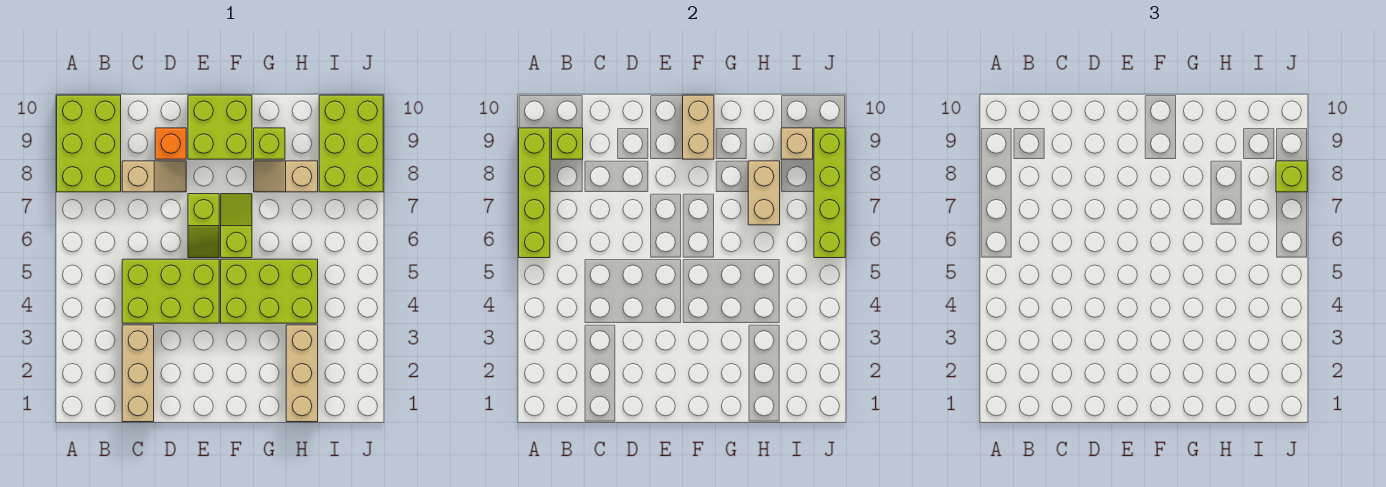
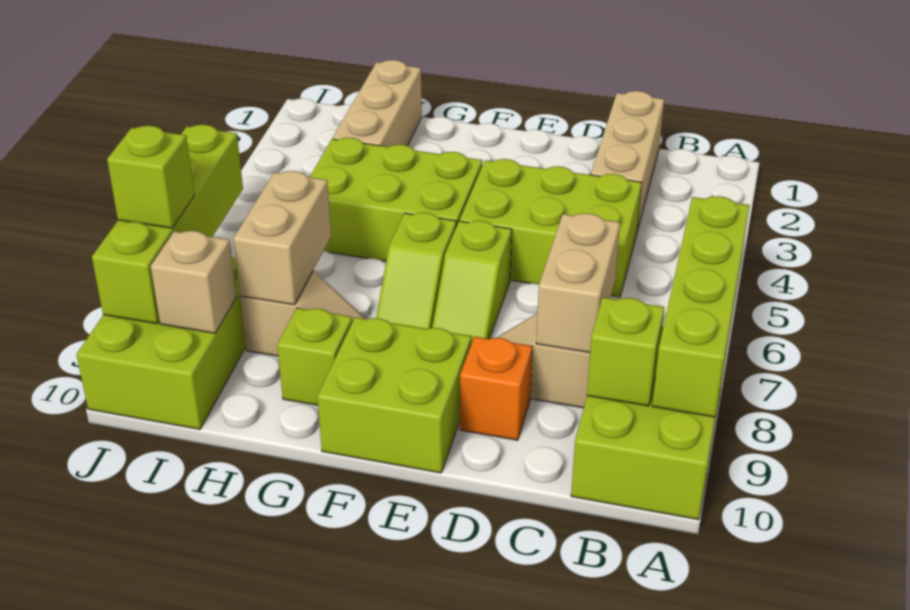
lime slope E6:E7 level 1 top 7 -> lime slope E6:E7 level 1 top 6
tan brick F9:F10 level 2 -> tan brick C7:C8 level 2

